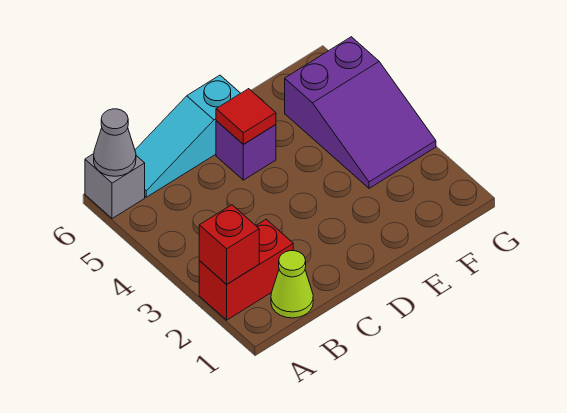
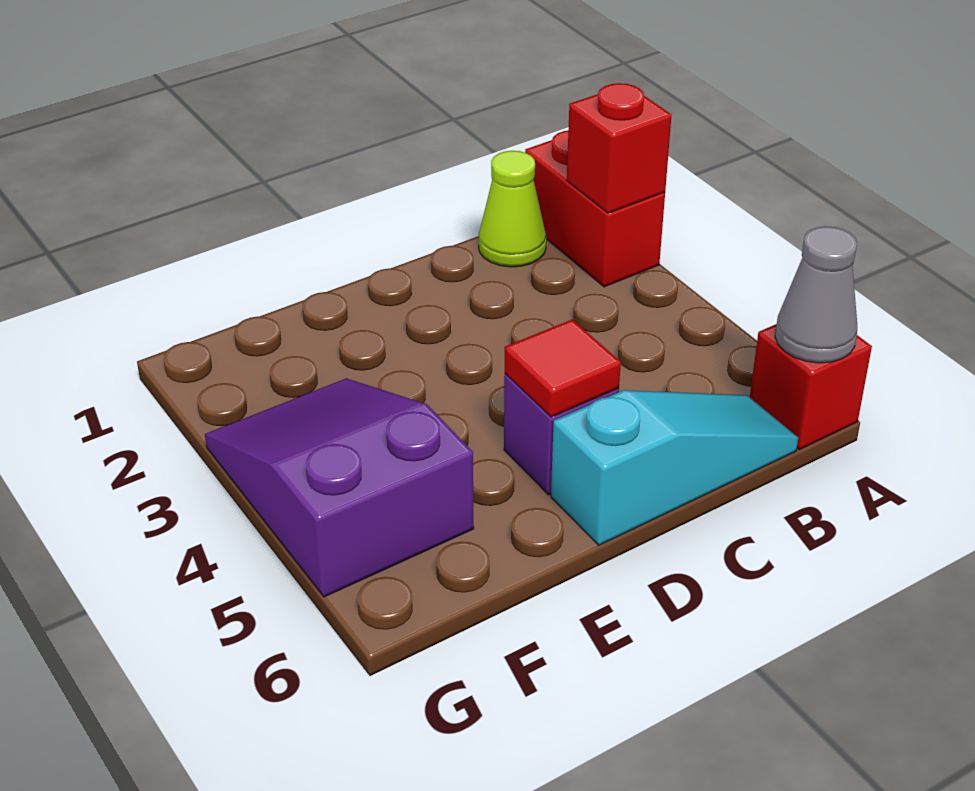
red brick A2:B2 level 1 -> red brick A1:A2 level 1
grey brick A6 level 1 -> red brick A6 level 1

